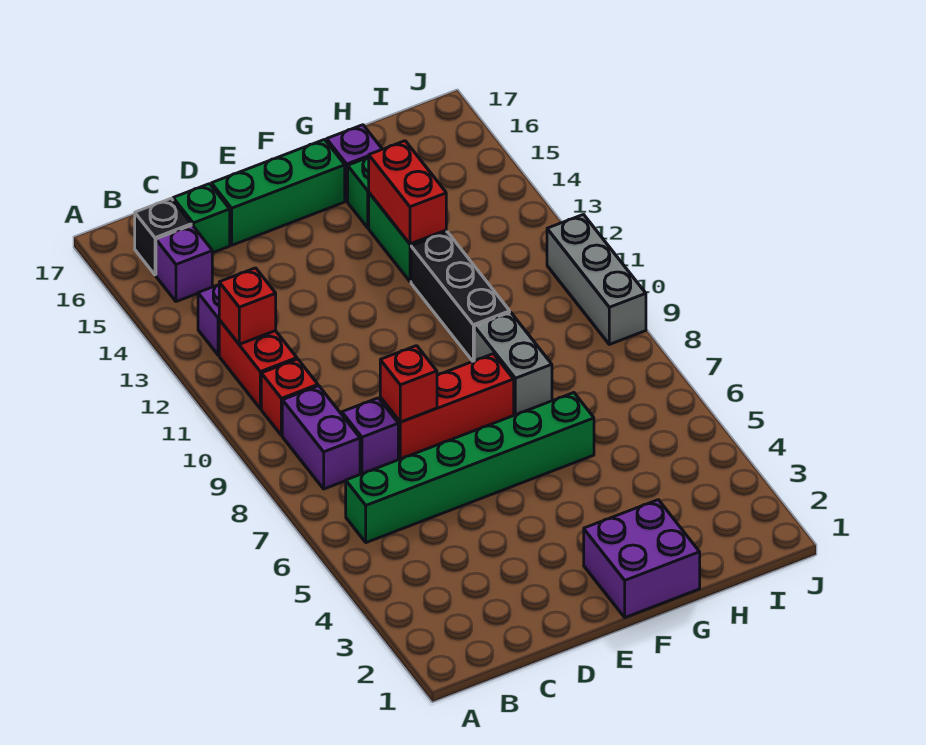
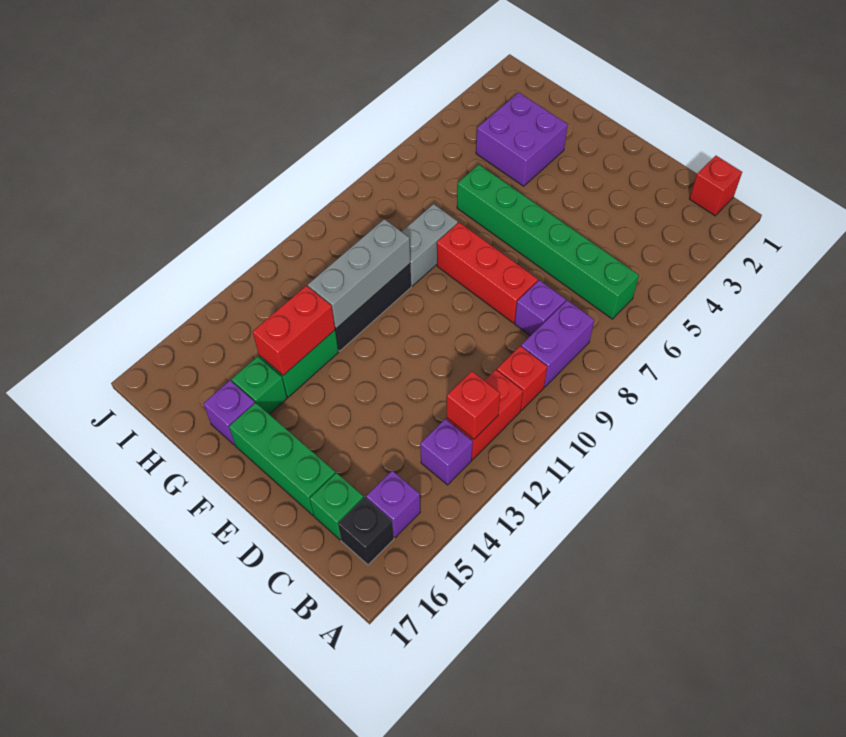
red brick D8 level 2 -> red brick B1 level 1
purple brick F1:G2 level 1 -> purple brick G3:H4 level 1
grey brick J9:J11 level 1 -> grey brick G10:G12 level 2

